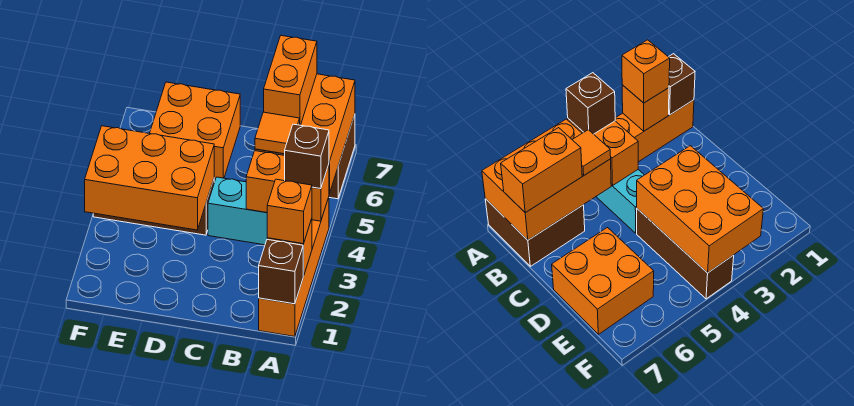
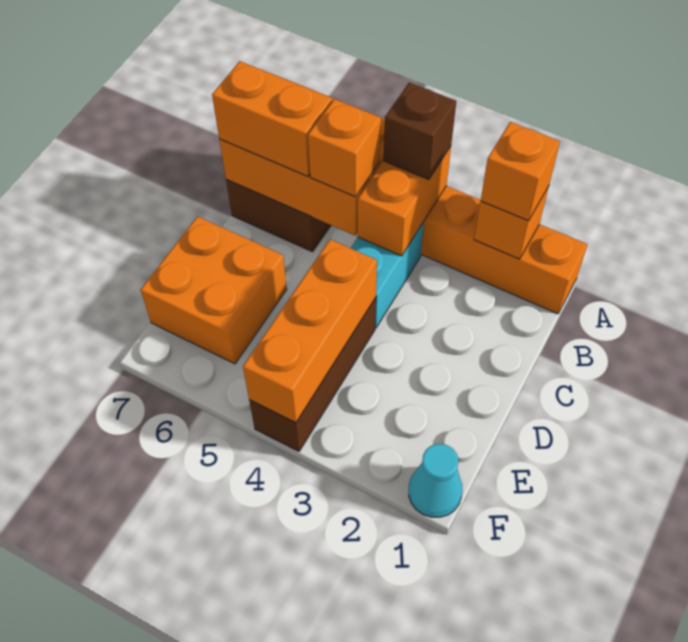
brown brick A1 level 2 -> none
orange tile B5 level 3 -> orange brick B5 level 3
orange brick D3:F4 level 2 -> orange brick D4:F4 level 2
none -> cyan cone F1 level 1

